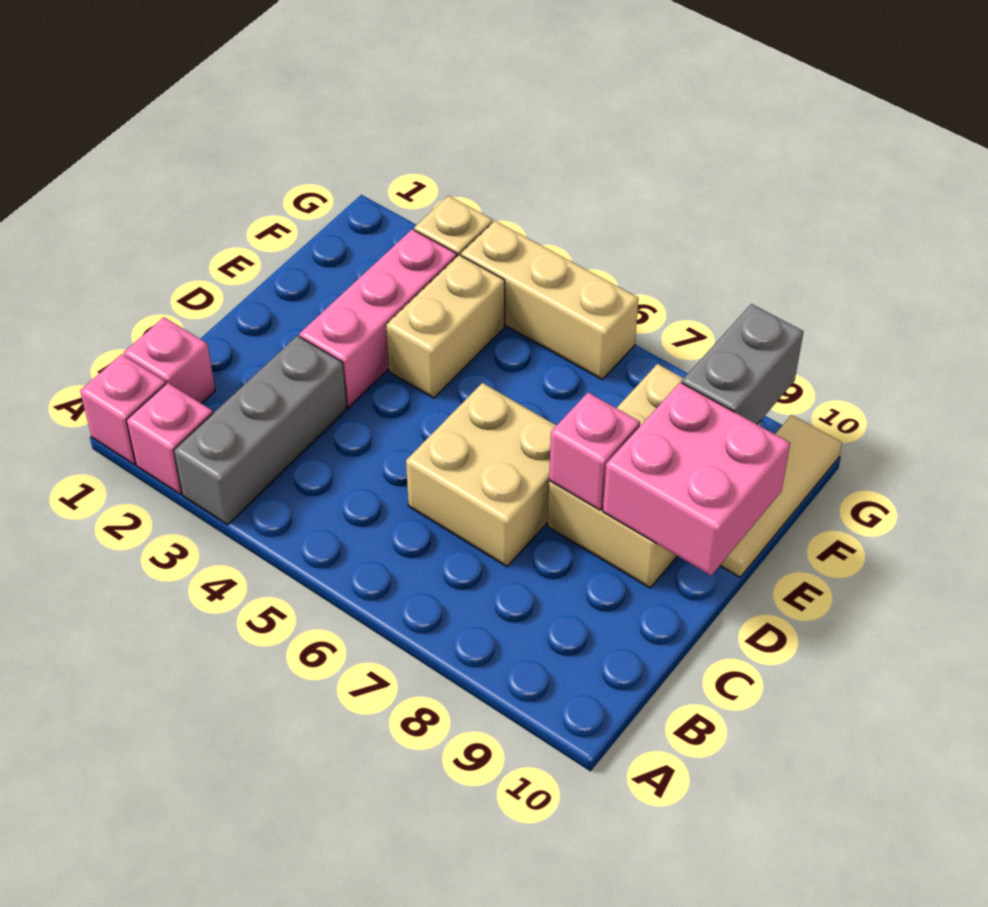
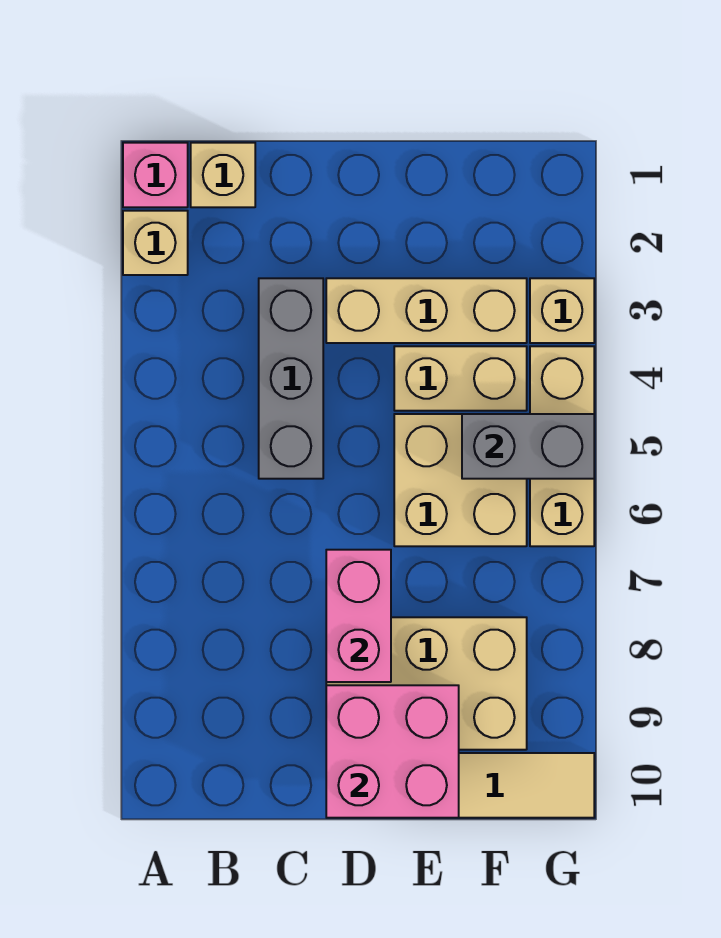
pink brick A2 level 1 -> tan brick A2 level 1
grey brick A3:C3 level 1 -> grey brick C3:C5 level 1
pink brick B1 level 1 -> tan brick B1 level 1
tan brick C6:D7 level 1 -> tan brick E5:F6 level 1
pink brick D3:F3 level 1 -> tan brick D3:F3 level 1
pink brick D8 level 2 -> pink brick D7:D8 level 2
grey brick F9:G9 level 2 -> grey brick F5:G5 level 2

